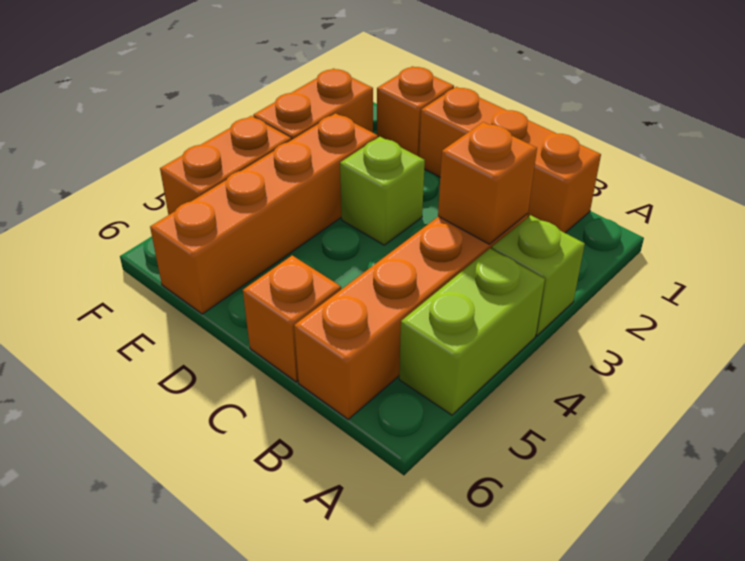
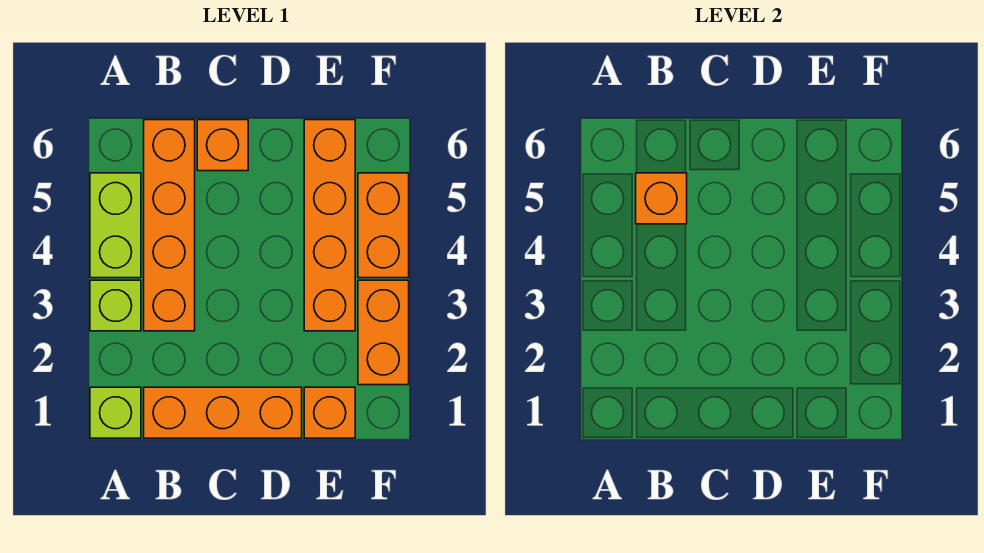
orange brick B3 level 2 -> orange brick B5 level 2
lime brick D3 level 1 -> lime brick A1 level 1

